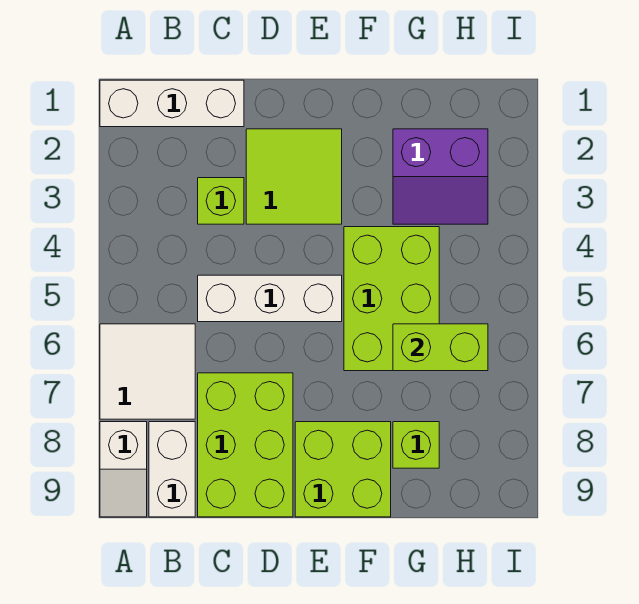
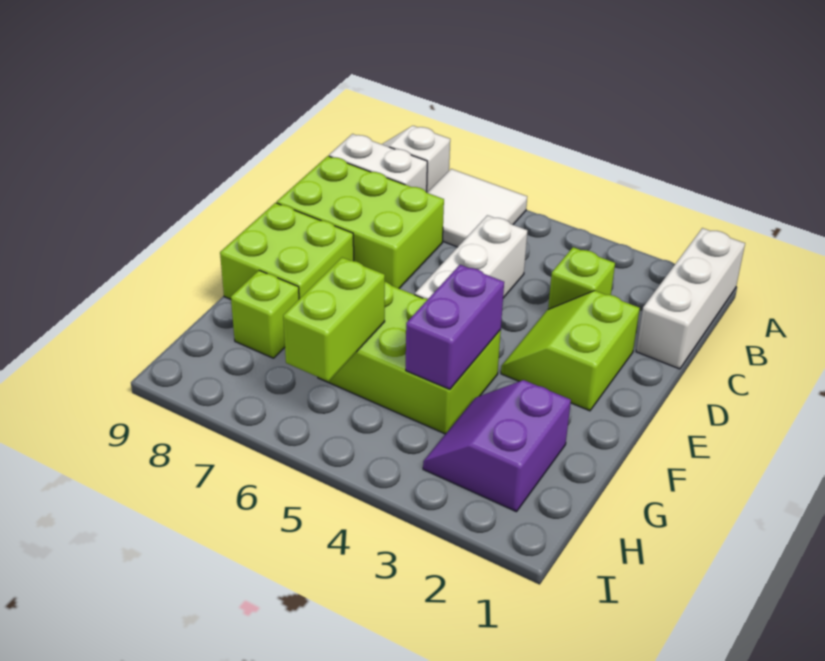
lime tile D2:E3 level 1 -> lime slope D2:E3 level 1 top 2
none -> purple brick F4:G4 level 2

